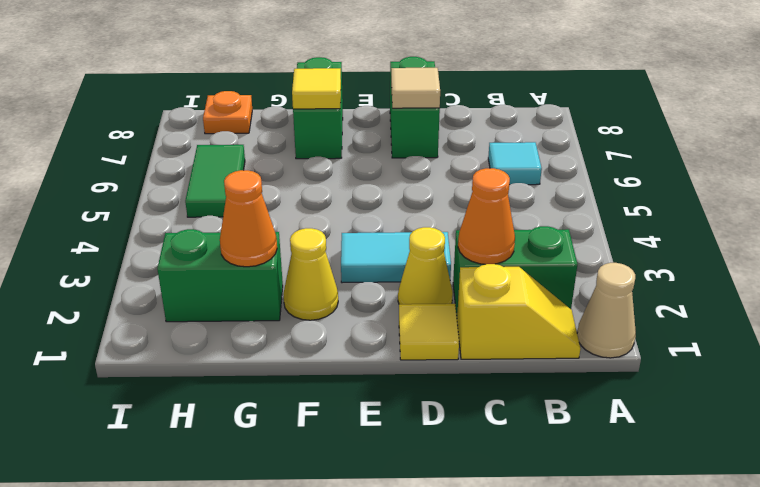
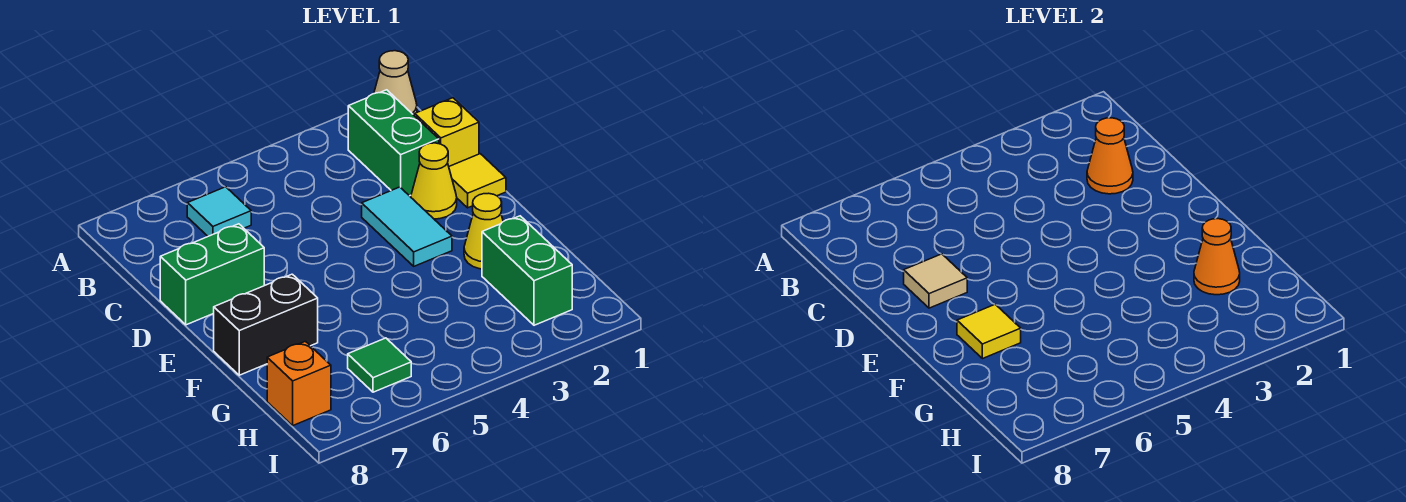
green brick F7:F8 level 1 -> black brick F7:F8 level 1
green tile H5:H6 level 1 -> green tile H6 level 1
orange plate H8 level 1 -> orange brick H8 level 1

